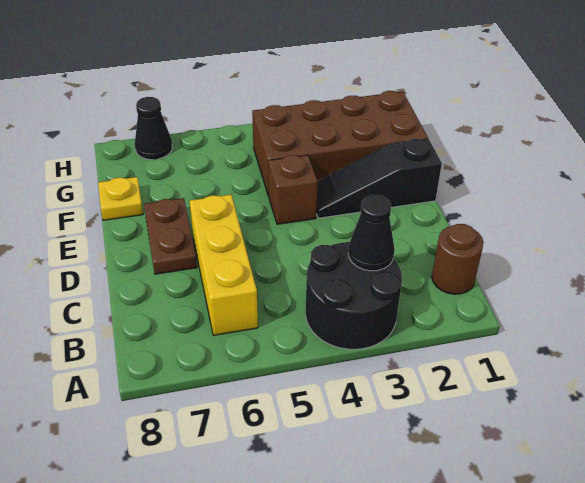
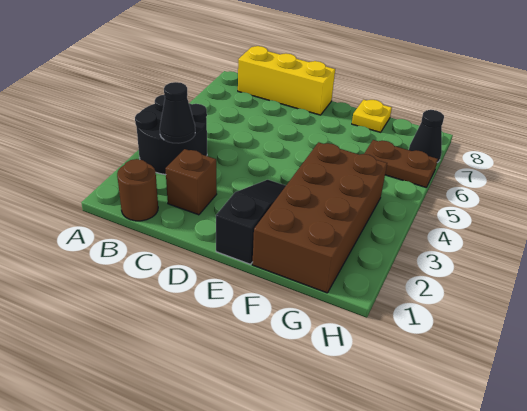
yellow brick B6:D6 level 1 -> yellow brick B8:D8 level 1
brown plate D7:E7 level 1 -> brown plate G6:H6 level 1
brown brick E4 level 1 -> brown brick C2 level 1

